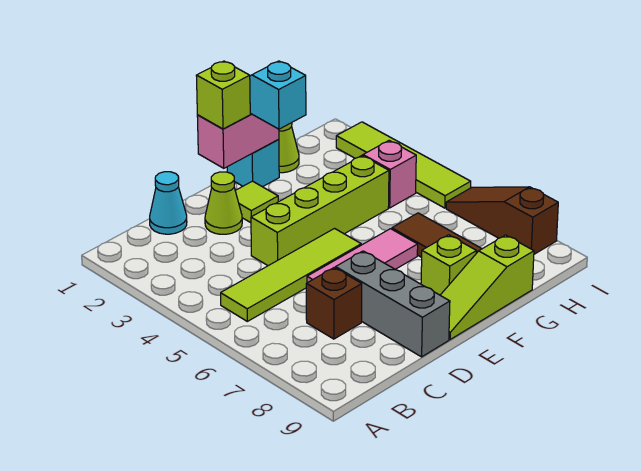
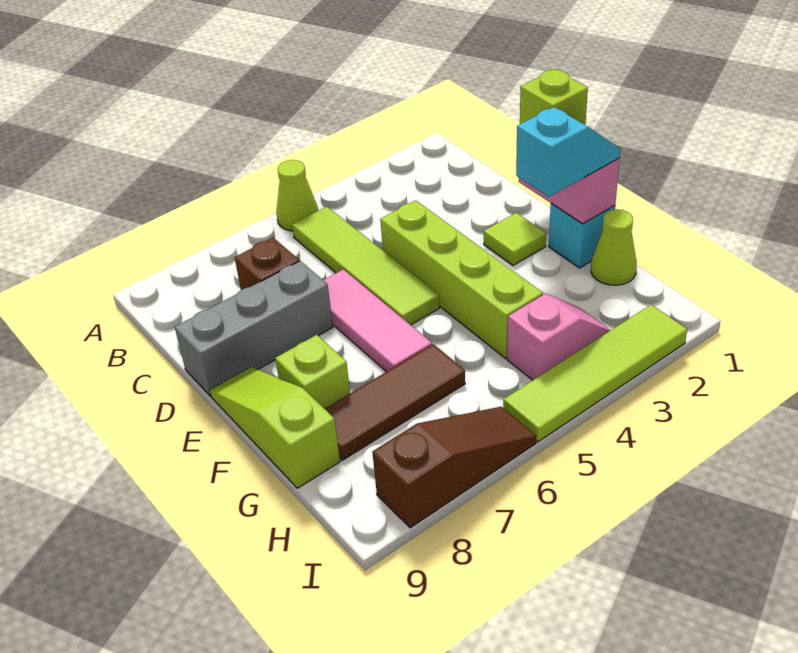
cyan cone C1 level 1 -> none
lime cone D2 level 1 -> lime cone A5 level 1

